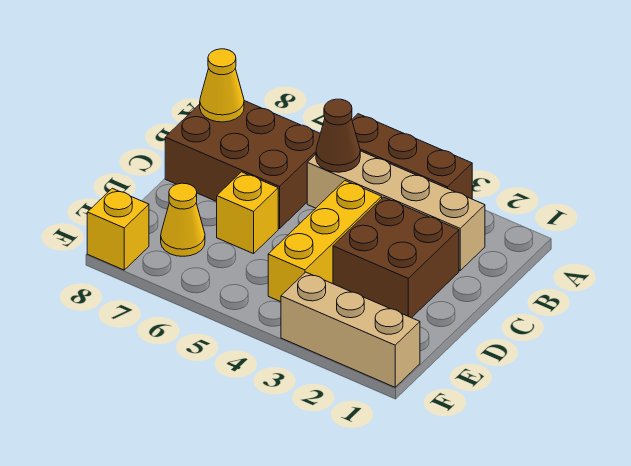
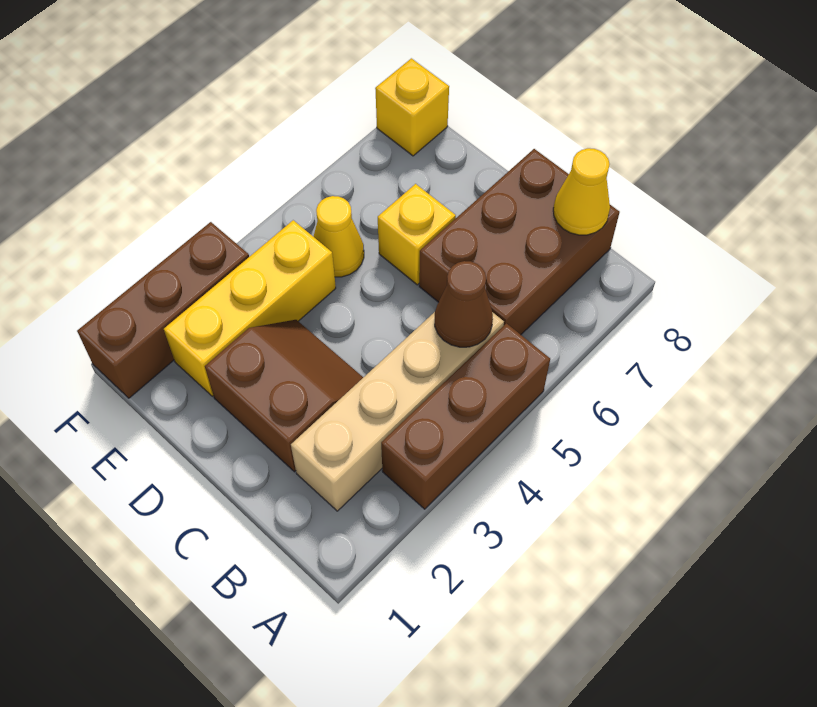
brown brick C2:D3 level 1 -> brown slope C2:D3 level 1 top 2
yellow brick C4:E4 level 1 -> yellow brick E2:E4 level 1
yellow cone E7 level 1 -> yellow cone E5 level 1
tan brick F1:F3 level 1 -> brown brick F1:F3 level 1

